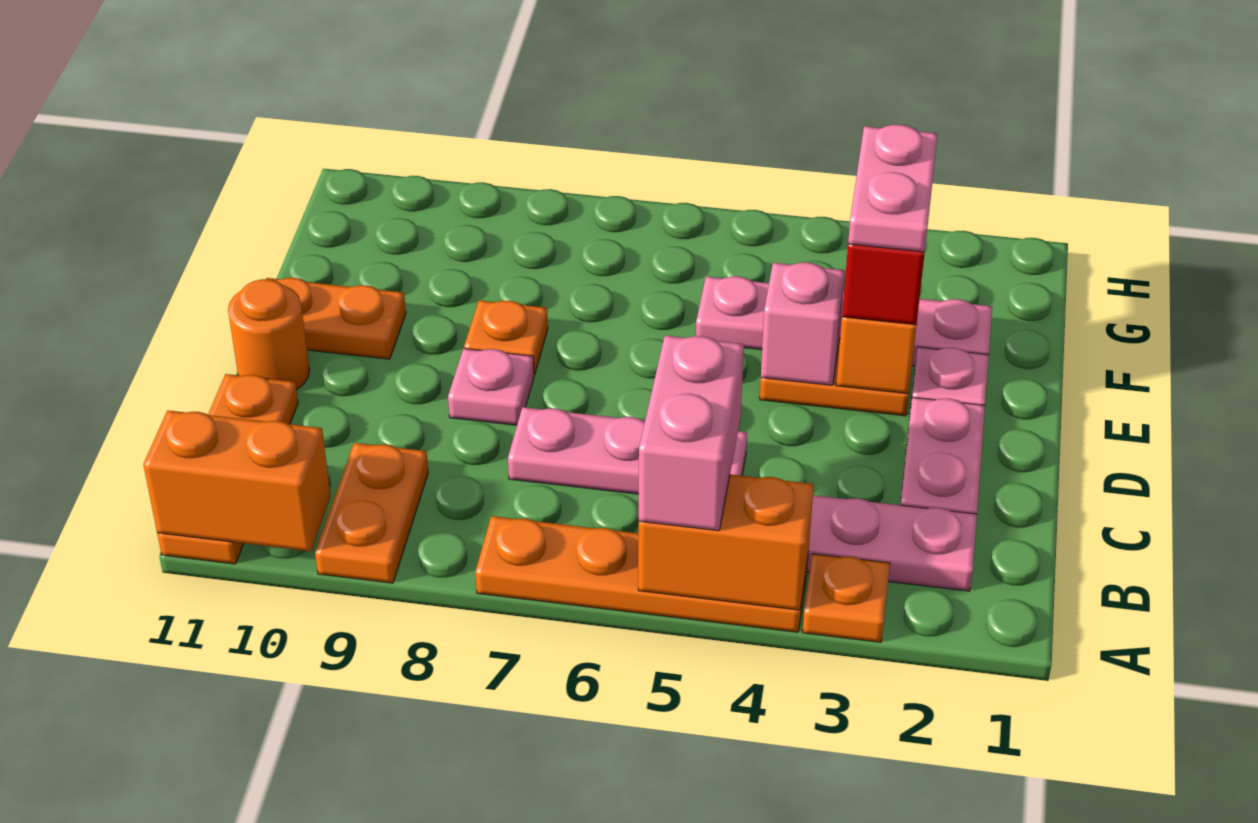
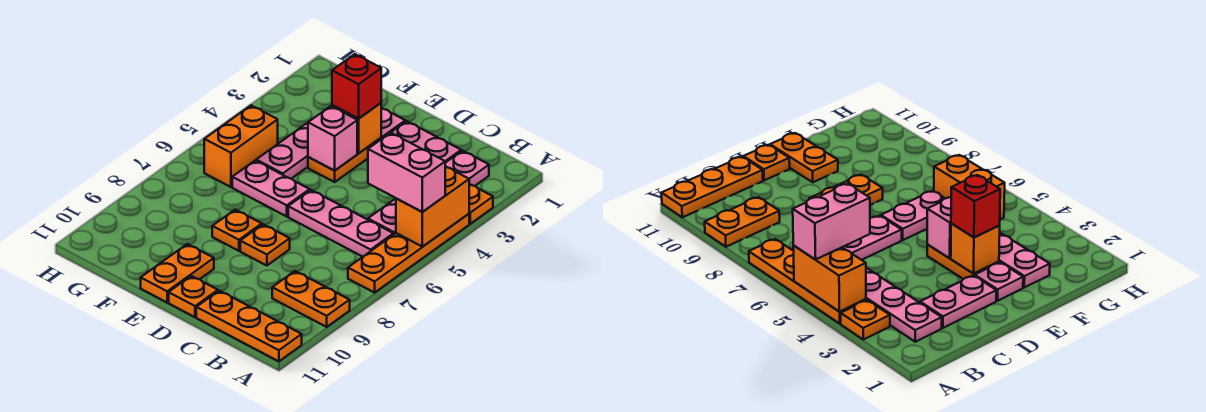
orange brick A10:A11 level 2 -> orange brick G5:G6 level 1
pink plate C5:C7 level 1 -> pink plate B6:D6 level 1
pink plate D8 level 1 -> orange plate D8 level 1
orange round brick D11 level 1 -> orange plate D11 level 1
pink plate E3:F3 level 4 -> pink plate E6:F6 level 1

